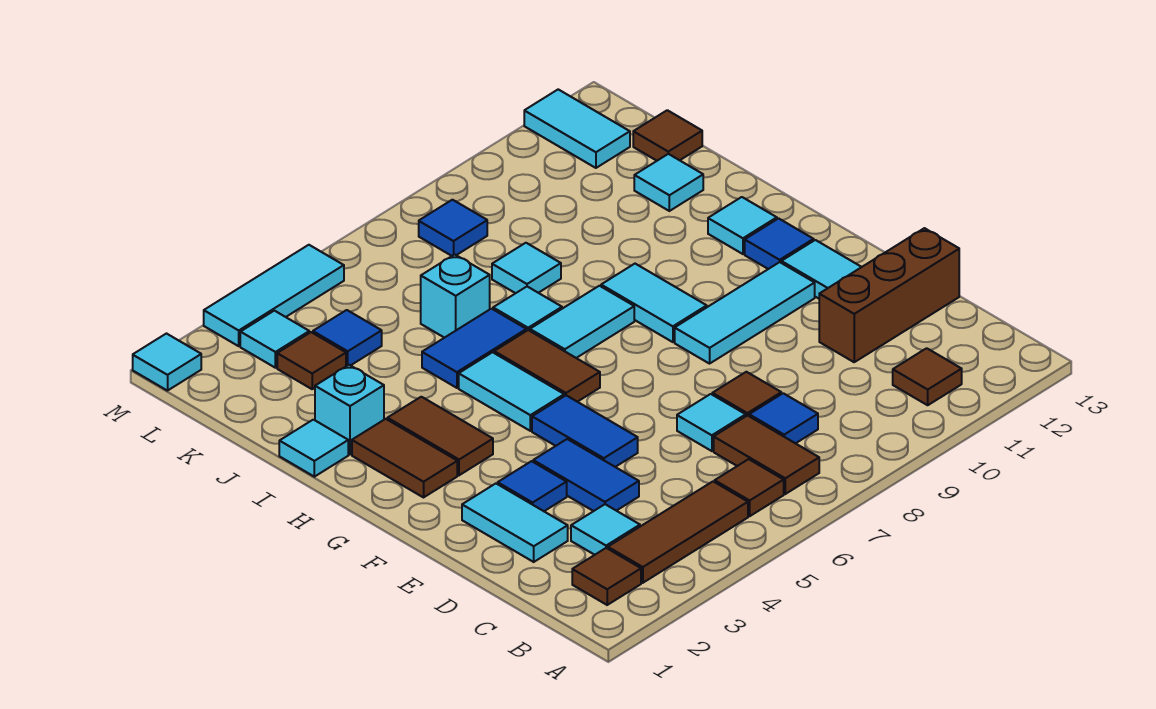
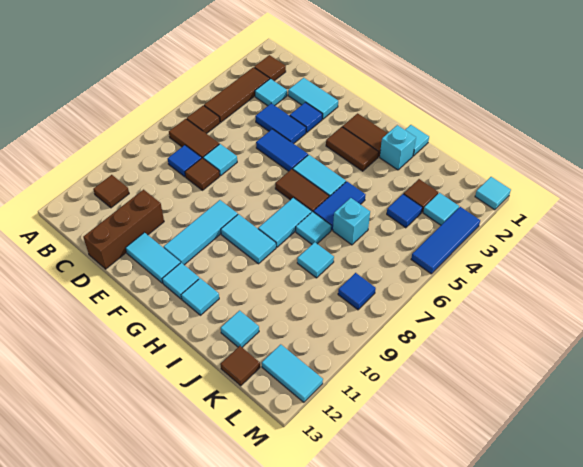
blue tile G12 level 1 -> cyan tile G12 level 1
cyan tile M3:M5 level 1 -> blue tile M3:M5 level 1

